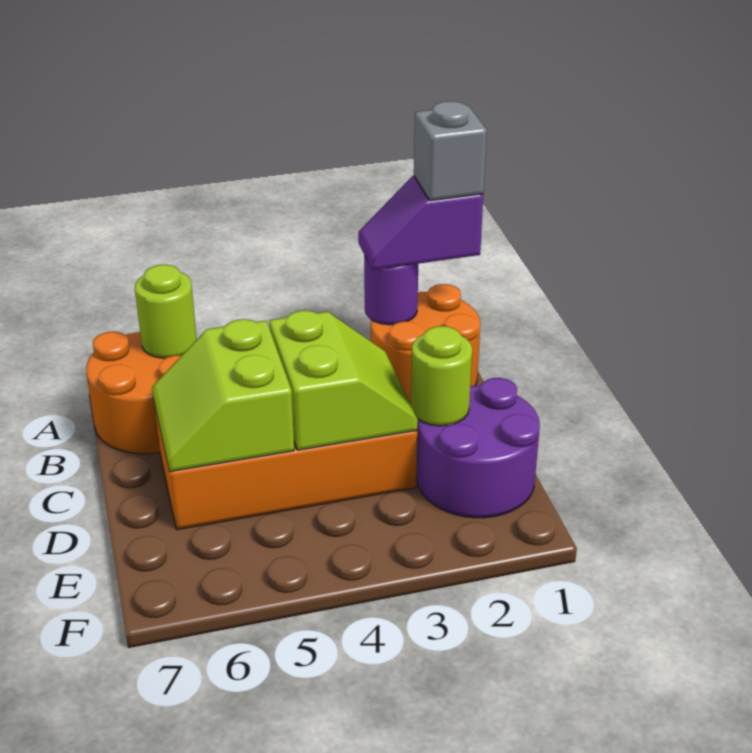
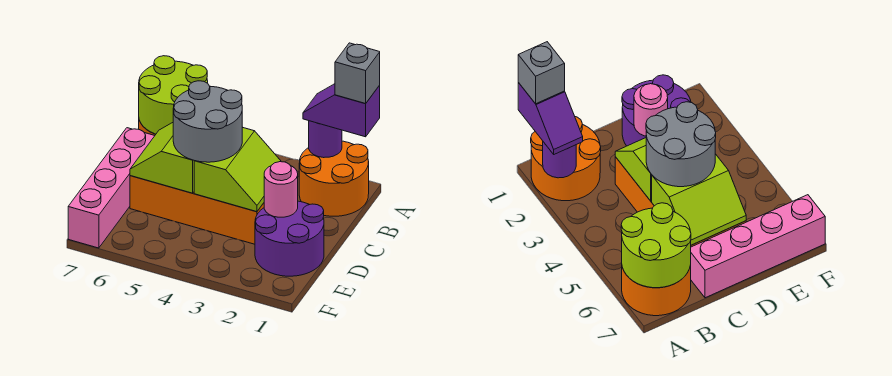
lime round brick A6 level 2 -> lime round brick A6:B7 level 2
none -> grey round brick C4:D5 level 3
none -> pink brick C7:F7 level 1
lime round brick D2 level 2 -> pink round brick D2 level 2

